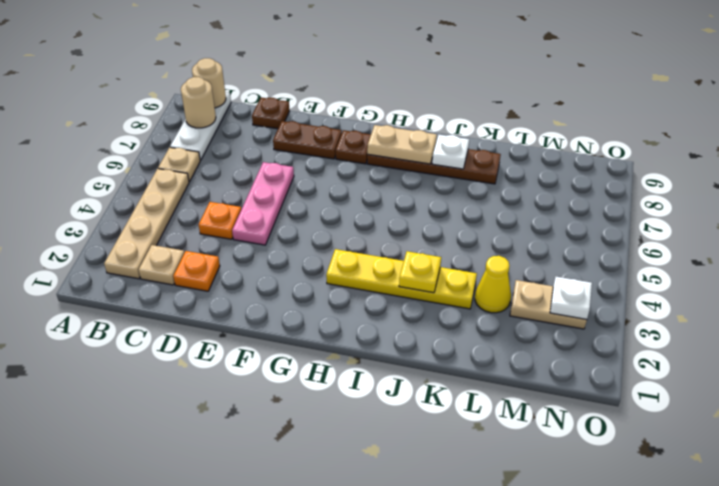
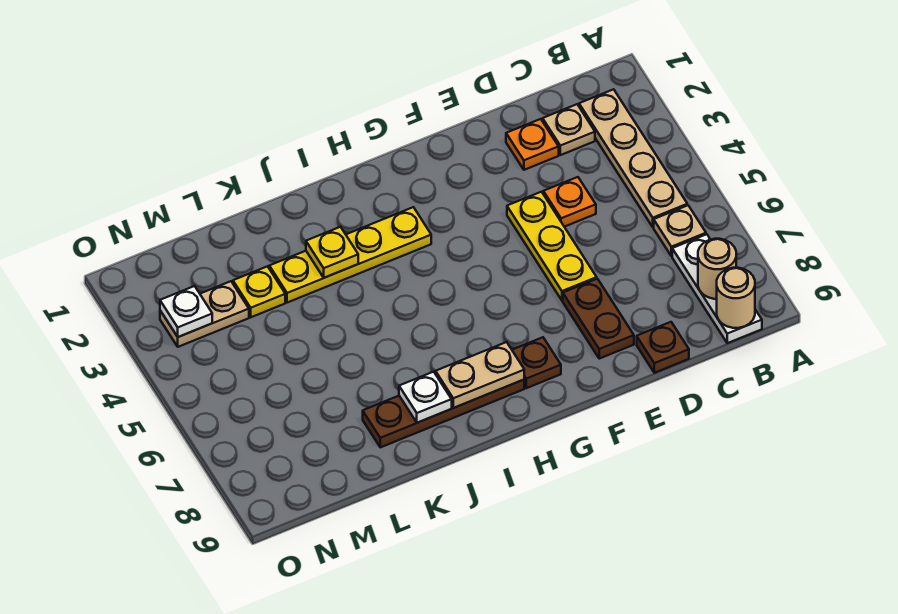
pink plate E4:E6 level 1 -> yellow plate E4:E6 level 1
brown plate E8:F8 level 1 -> brown plate E7:E8 level 1
yellow cone L3 level 1 -> yellow plate L3 level 1

